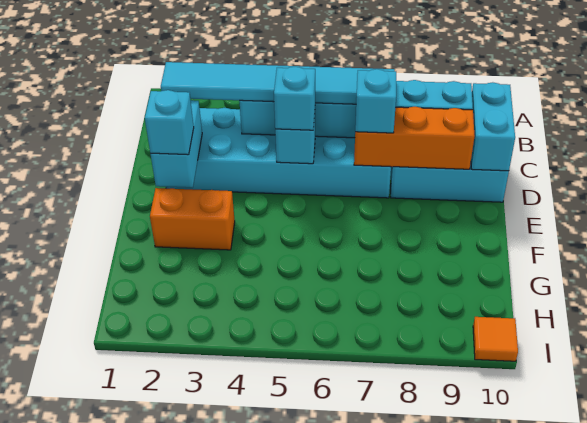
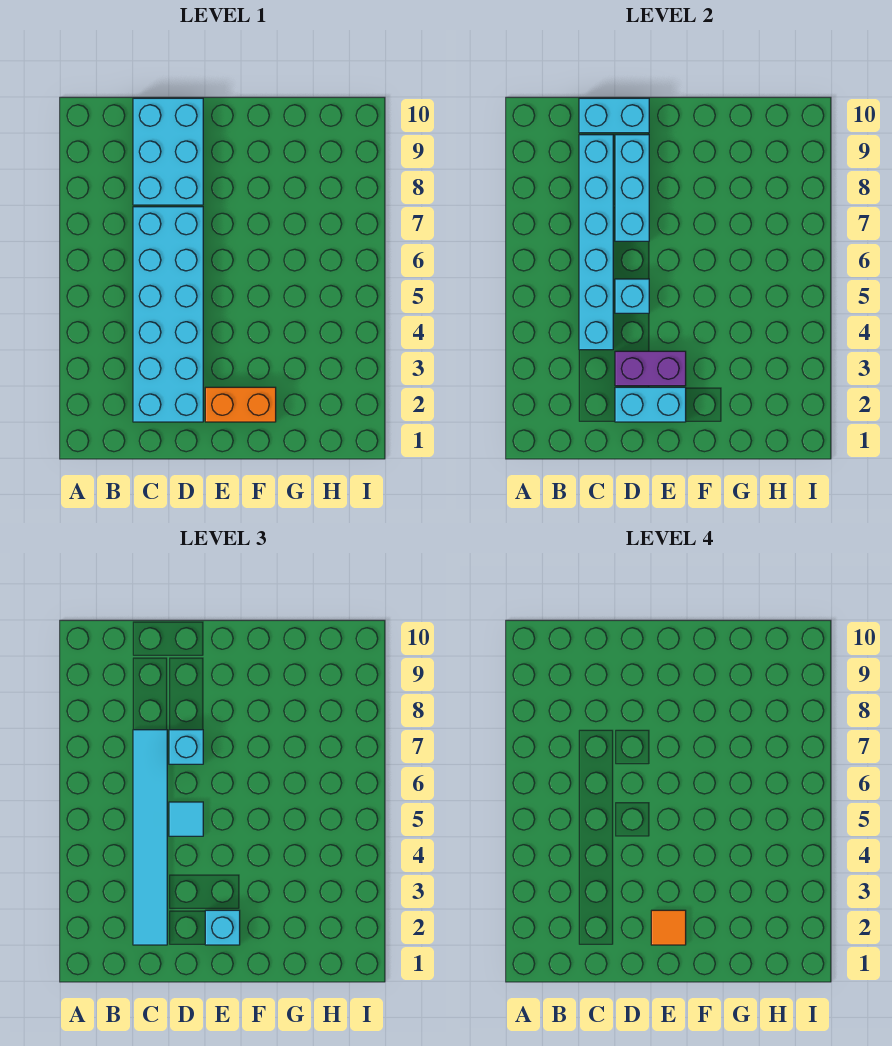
none -> purple brick D3:E3 level 2
cyan brick D5 level 3 -> cyan tile D5 level 3
orange brick D7:D9 level 2 -> cyan brick D7:D9 level 2
orange brick F2:F3 level 1 -> orange brick E2:F2 level 1
orange tile I10 level 1 -> orange tile E2 level 4

